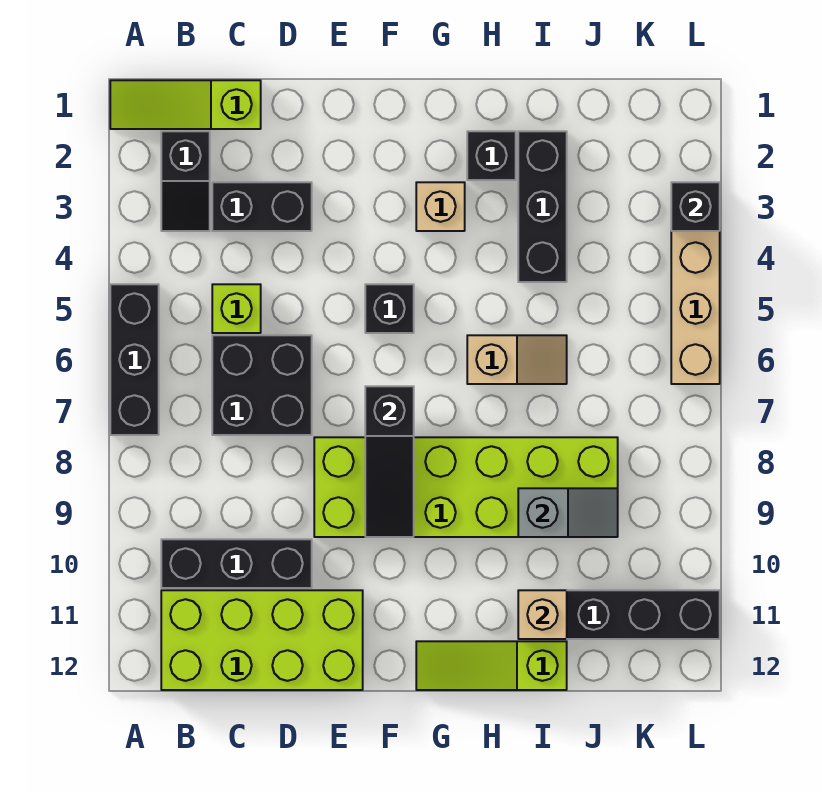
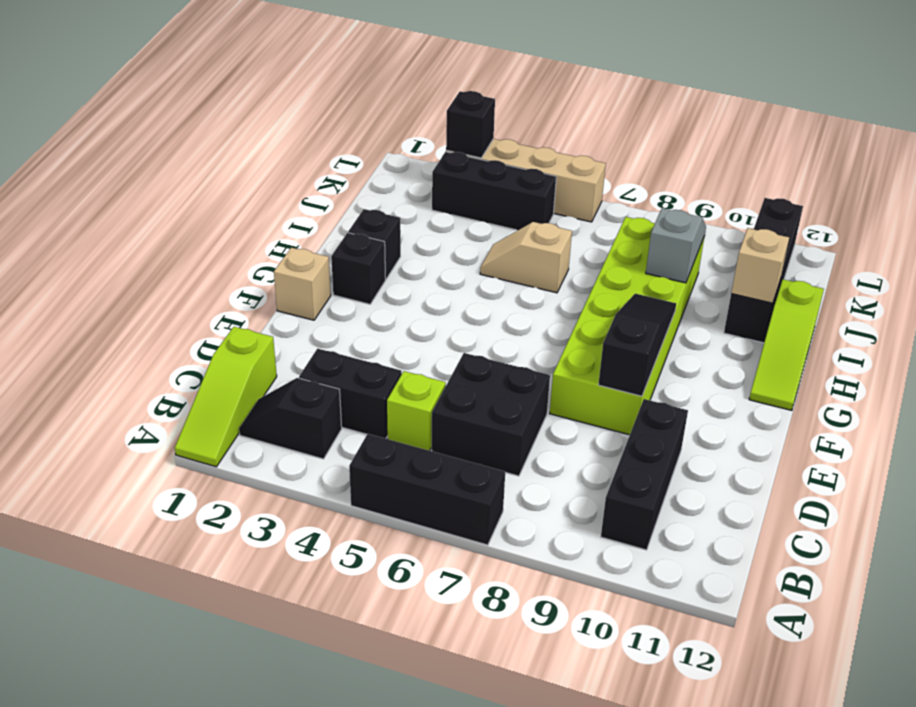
black slope B2:B3 level 1 top 2 -> black slope B2:B3 level 1 top 3
lime brick B11:E12 level 1 -> none
black brick C3:D3 level 1 -> black brick C3:C4 level 1
black brick F5 level 1 -> black brick G2 level 1
black slope F7:F9 level 2 top 7 -> black slope E9:G9 level 2 top E
tan brick G3 level 1 -> tan brick F1 level 1
tan slope H6:I6 level 1 top H -> tan slope I5:I6 level 1 top 6
black brick I2:I4 level 1 -> black brick K3:K5 level 1

